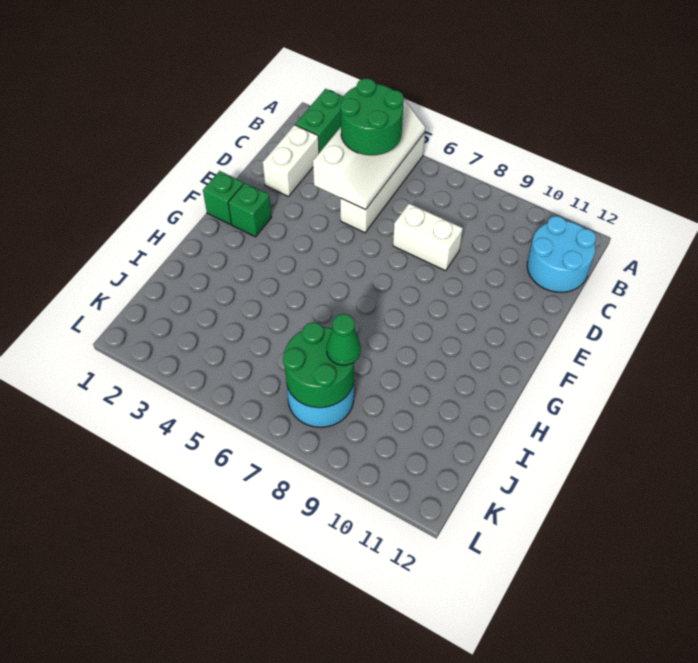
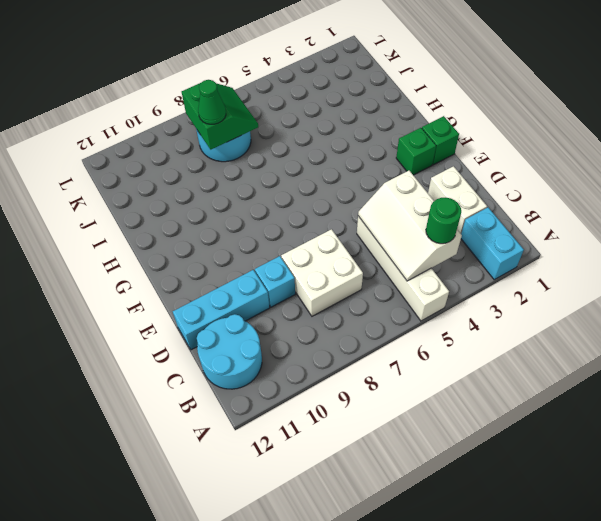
green brick A2:B2 level 1 -> cyan brick A2:B2 level 1
white slope A4:D5 level 2 top 4 -> white slope B4:D5 level 2 top 4
green round brick B4:C5 level 3 -> green round brick B4 level 3
white brick D7:D8 level 1 -> white brick C7:D8 level 1
none -> cyan brick D9 level 1
none -> cyan brick D10:D12 level 1
green round brick J7:K8 level 2 -> green slope J7:K8 level 2 top 8

